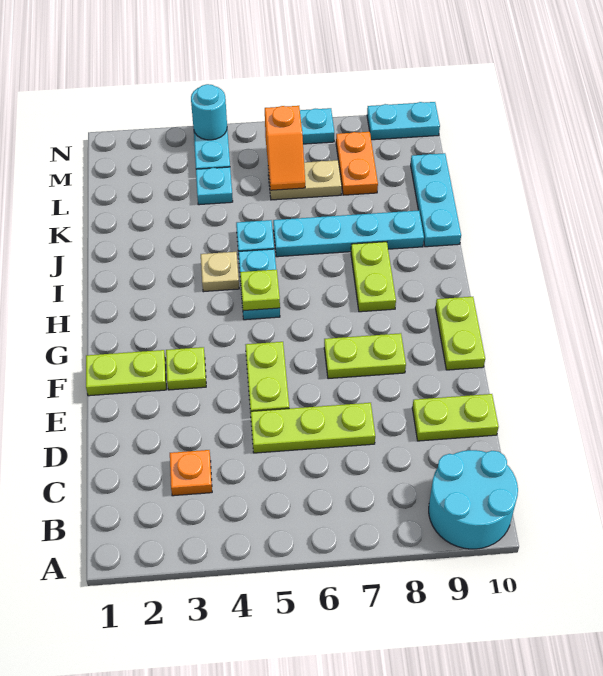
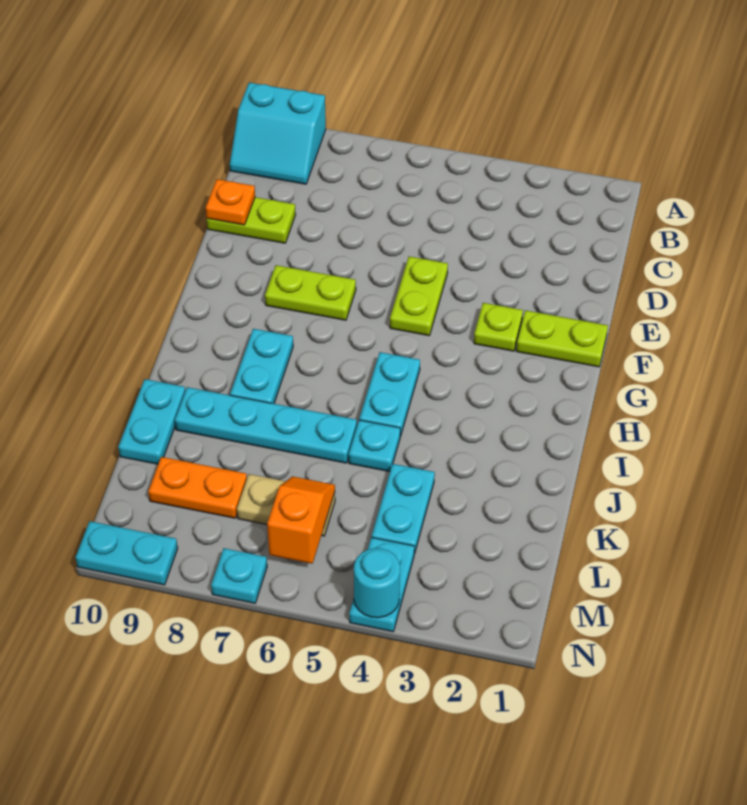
cyan round brick A9:B10 level 1 -> cyan slope A9:B10 level 1 top A
orange plate C3 level 1 -> orange plate D10 level 2
lime plate D5:D7 level 1 -> none
lime plate F10:G10 level 1 -> none
lime plate H5 level 2 -> none
lime plate H8:I8 level 1 -> cyan plate H8:I8 level 1
tan plate I4 level 1 -> none
cyan plate J10:L10 level 1 -> cyan plate J10:K10 level 1
cyan plate L4 level 1 -> cyan plate K4:L4 level 1
orange plate L8:M8 level 1 -> orange plate L8:L9 level 1

